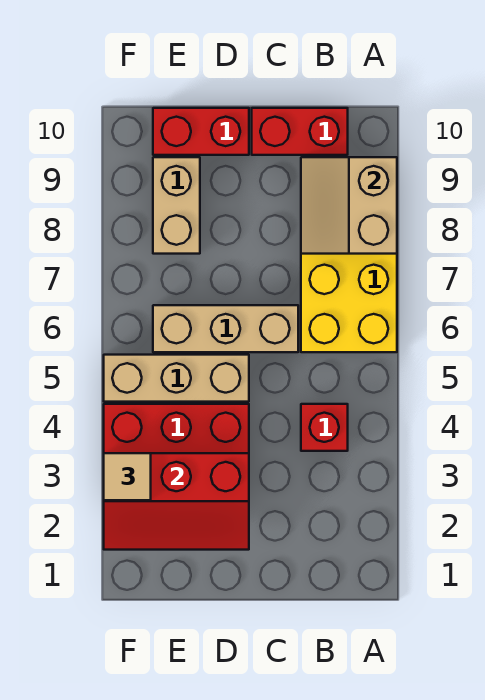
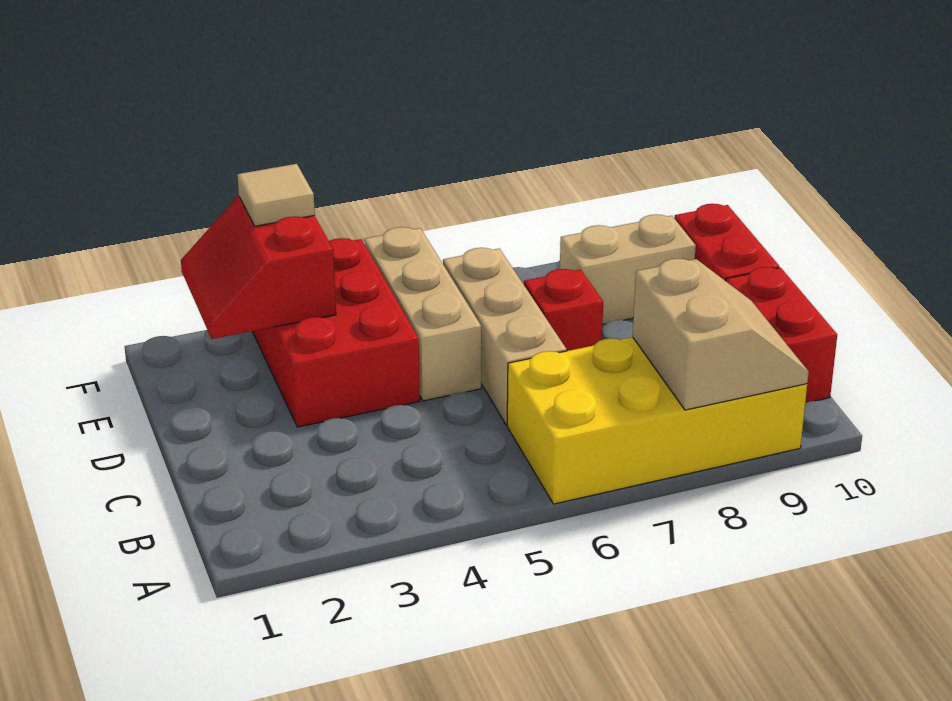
tan slope A8:B9 level 2 top A -> tan slope A8:B9 level 2 top 8
red brick B4 level 1 -> red brick D7 level 1
red slope D2:F3 level 2 top 3 -> red slope E2:F3 level 2 top 3

